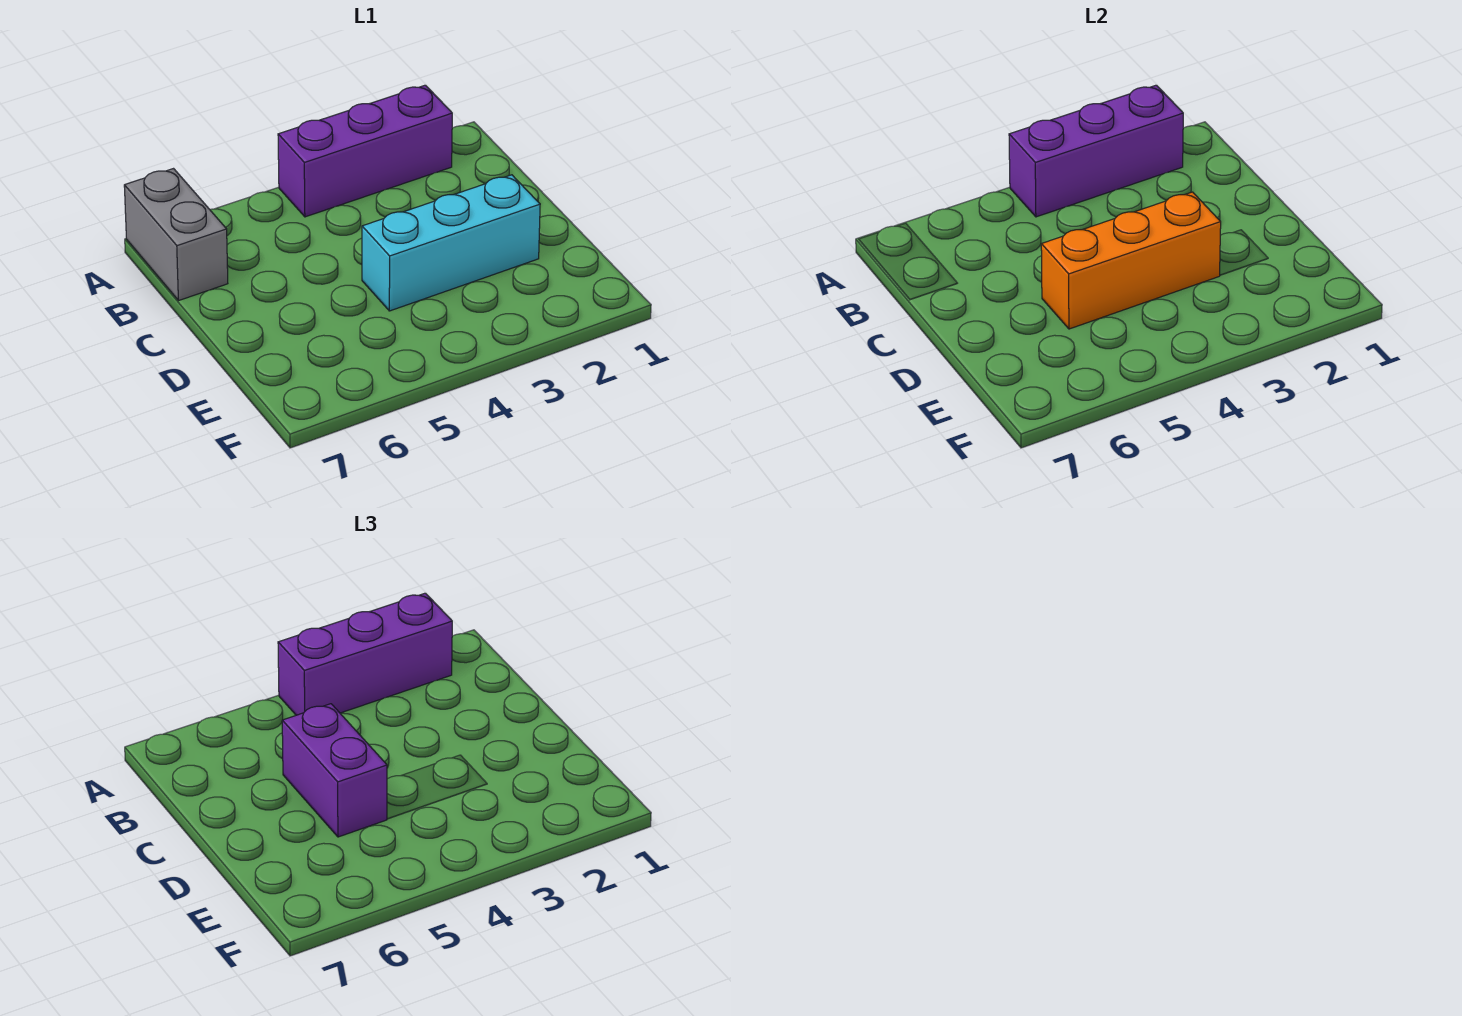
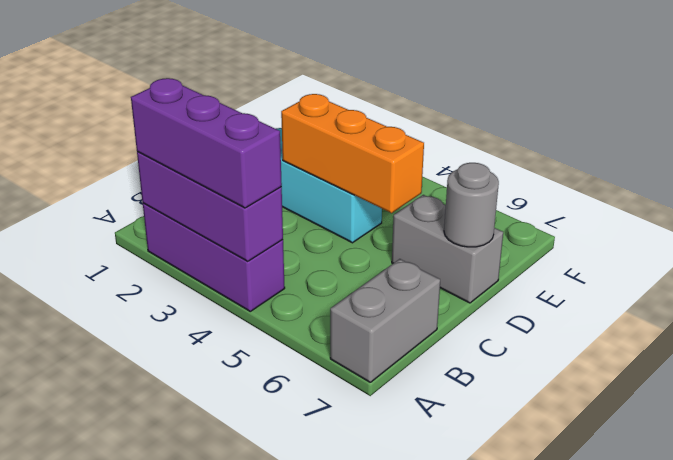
purple brick C5:D5 level 3 -> none
none -> grey brick D6:D7 level 1
none -> grey round brick D7 level 2

